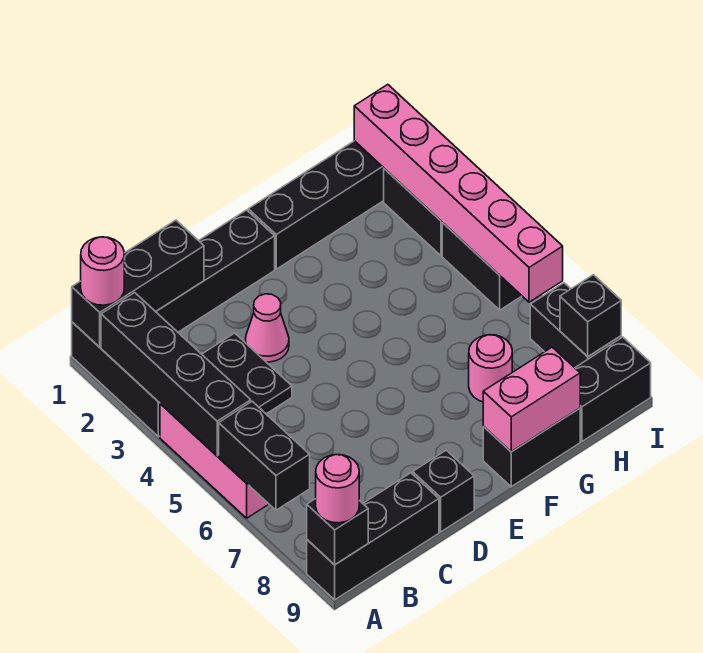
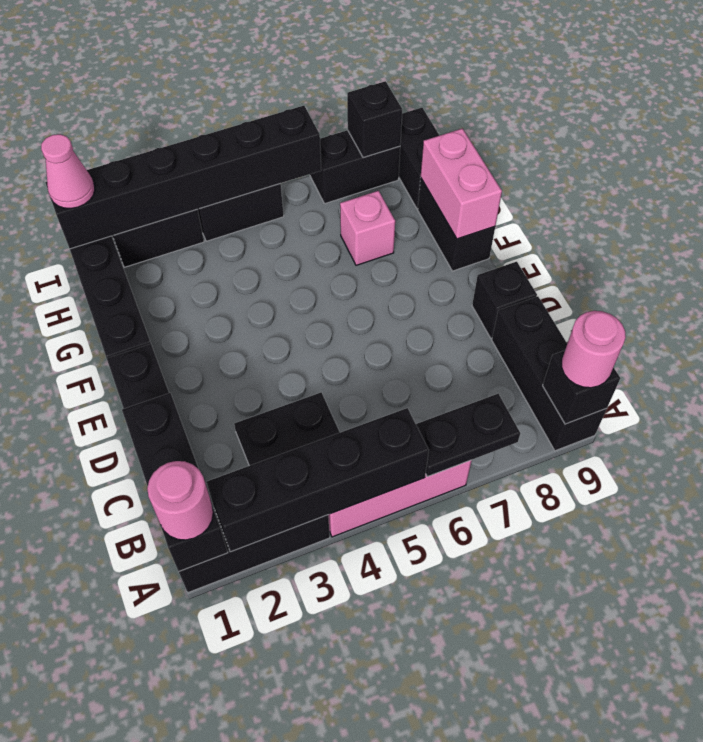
black brick A6:A7 level 2 -> black plate A6:A7 level 2
pink cone D3 level 1 -> pink cone I1 level 3
pink round brick G7 level 1 -> pink brick G7 level 1
pink brick I1:I6 level 2 -> black brick I1:I6 level 2

